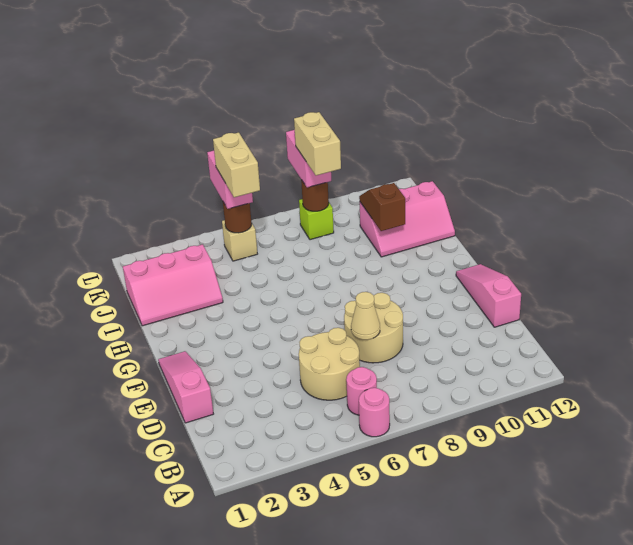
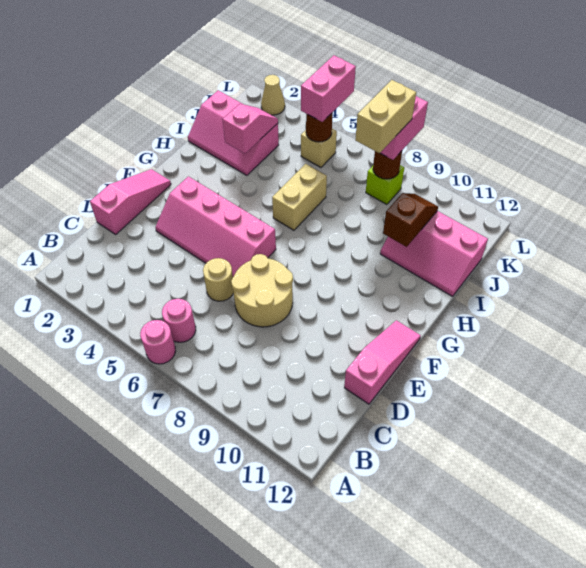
tan round brick C5:D6 level 1 -> tan round brick D6 level 1
tan cone D7 level 2 -> tan cone L2 level 1
none -> pink slope E3:F6 level 1 top F
none -> pink slope I3:J3 level 2 top I
tan brick J5:K5 level 4 -> tan brick H6:I6 level 1

